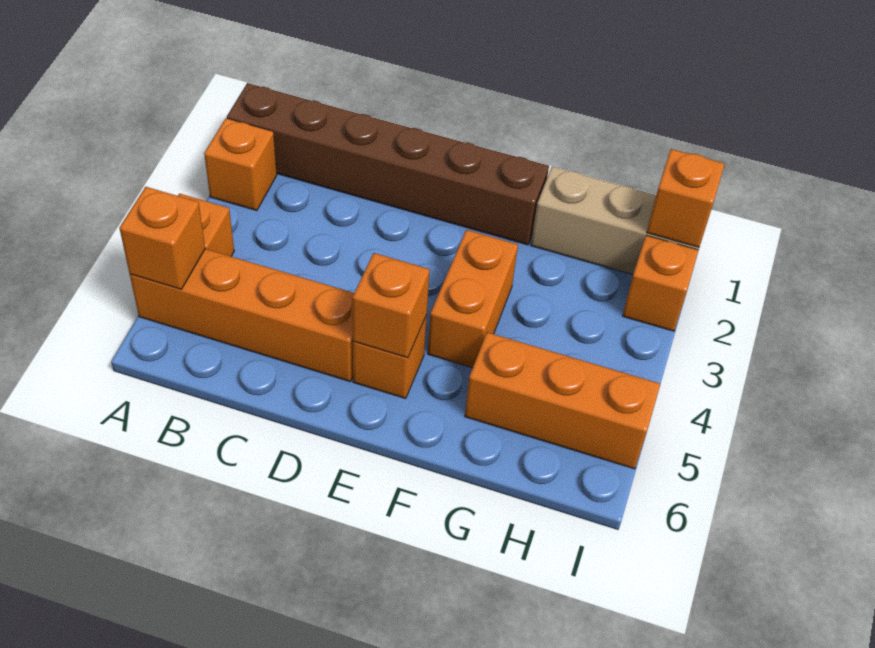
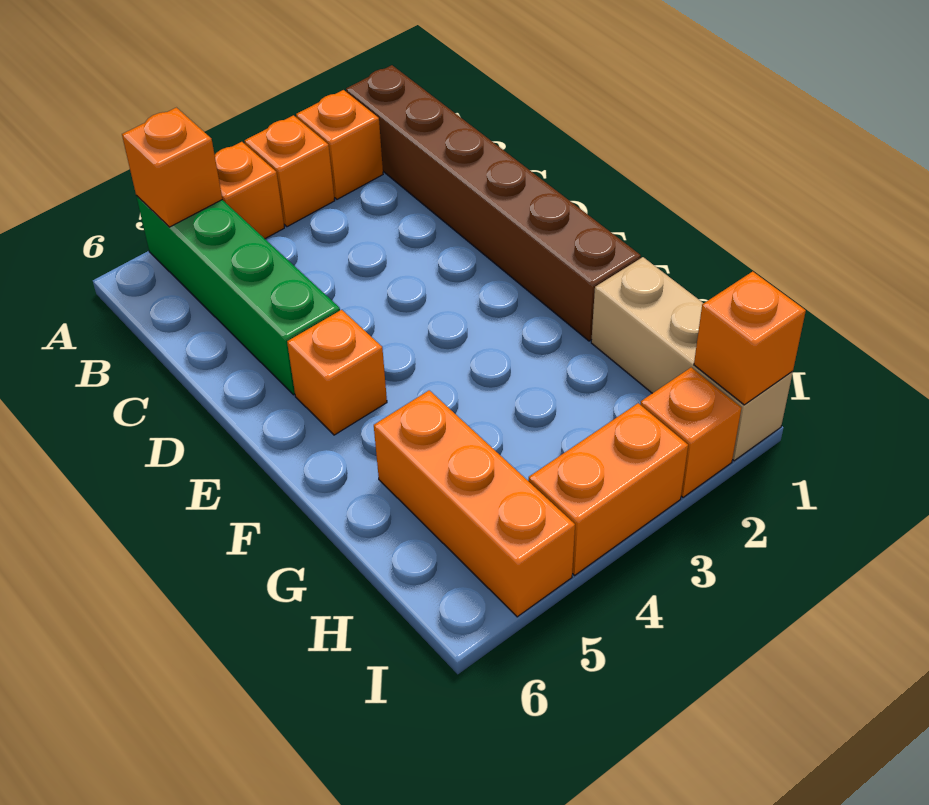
orange brick A5:D5 level 1 -> green brick A5:D5 level 1
orange brick E5 level 2 -> orange brick A3 level 1
orange brick F3:F4 level 1 -> orange brick I3:I4 level 1

